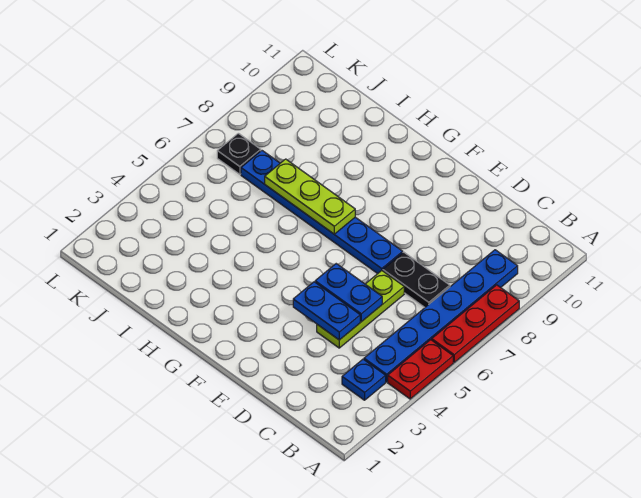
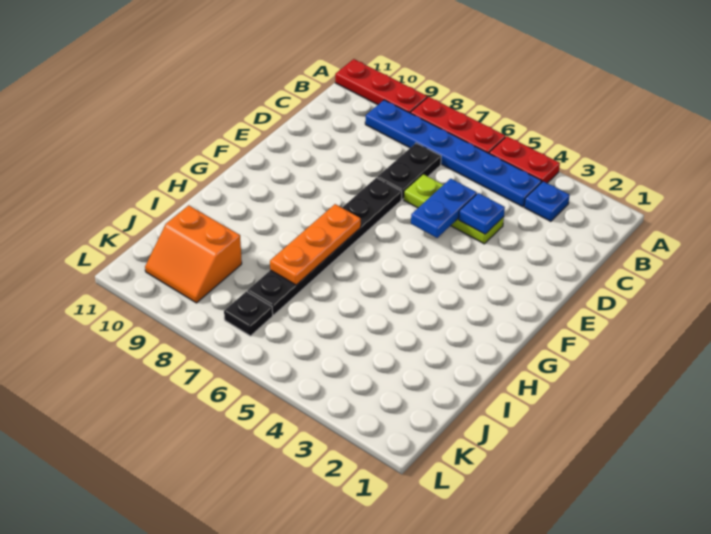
none -> red plate A9:A11 level 1
blue plate D4:E4 level 2 -> blue plate D4 level 2
blue plate E7:J7 level 1 -> black plate E7:J7 level 1
lime plate G7:I7 level 2 -> orange plate G7:I7 level 2
none -> orange slope J9:K10 level 1 top J

